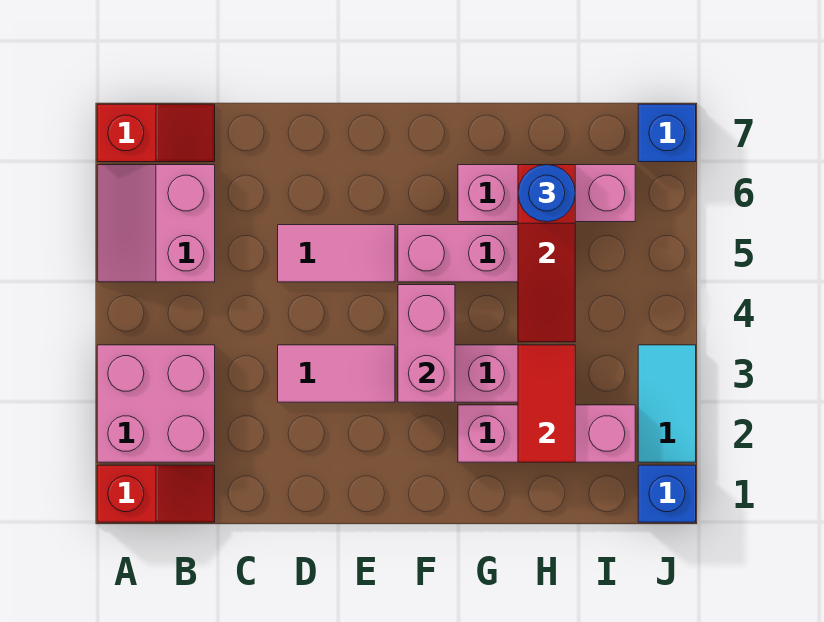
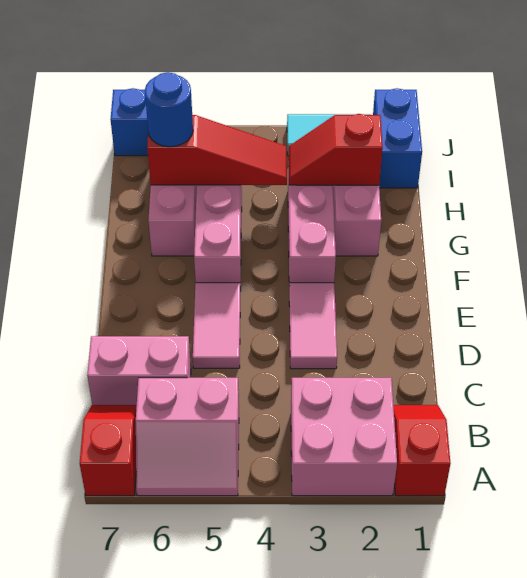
pink brick F3:F4 level 2 -> pink brick C6:C7 level 1
red tile H2:H3 level 2 -> red slope H2:H3 level 2 top 2
blue brick J1 level 1 -> blue brick I1:J1 level 1

